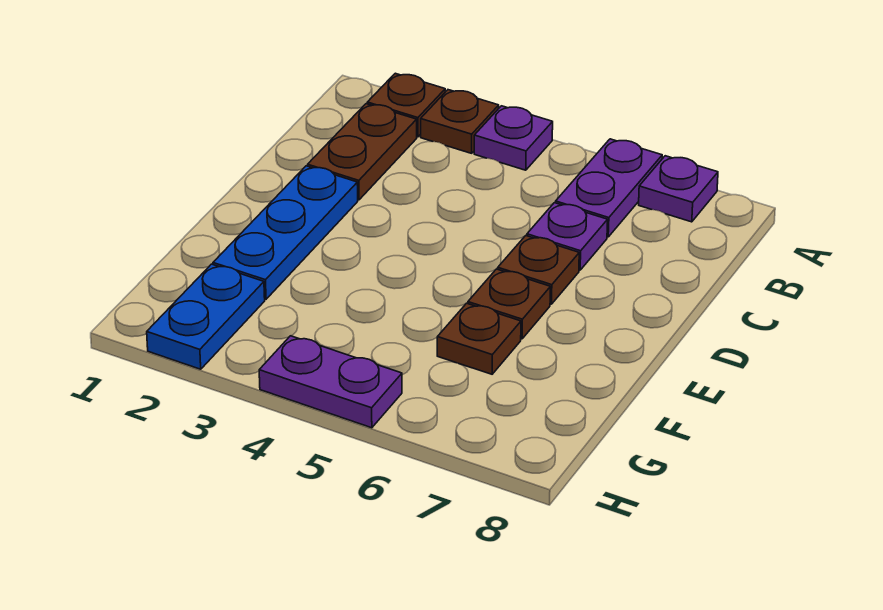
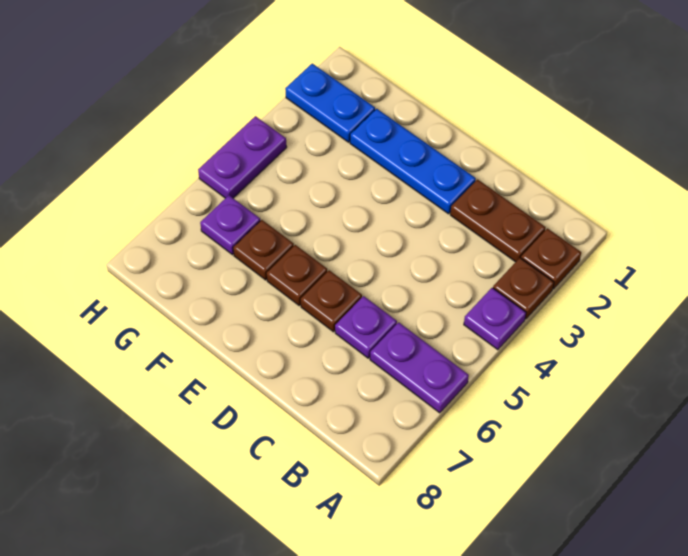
purple plate A7 level 1 -> purple plate G6 level 1

